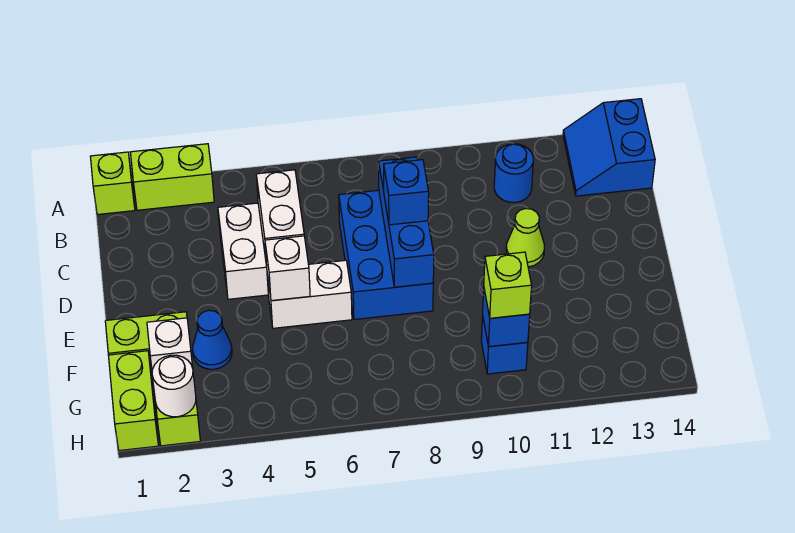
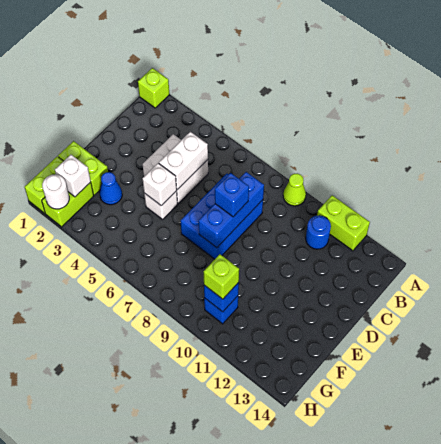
lime brick A2:A3 level 1 -> lime brick A11:A12 level 1
blue slope A13:B14 level 1 top 14 -> none
lime cone D11 level 1 -> lime cone A9 level 1
white brick E5:E6 level 1 -> white brick E5 level 1

